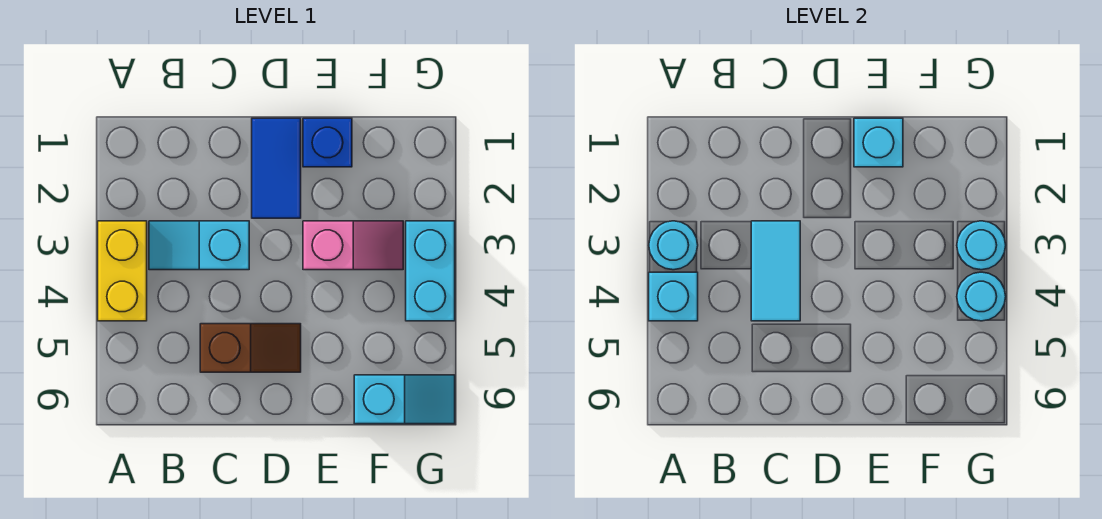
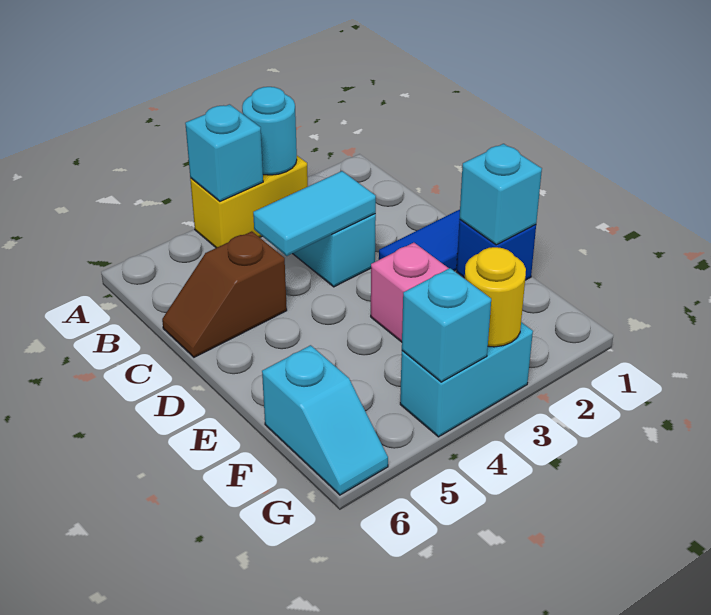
brown slope C5:D5 level 1 top C -> brown slope C5:C6 level 1 top 5
cyan round brick G3 level 2 -> yellow round brick G3 level 2
cyan round brick G4 level 2 -> cyan brick G4 level 2

